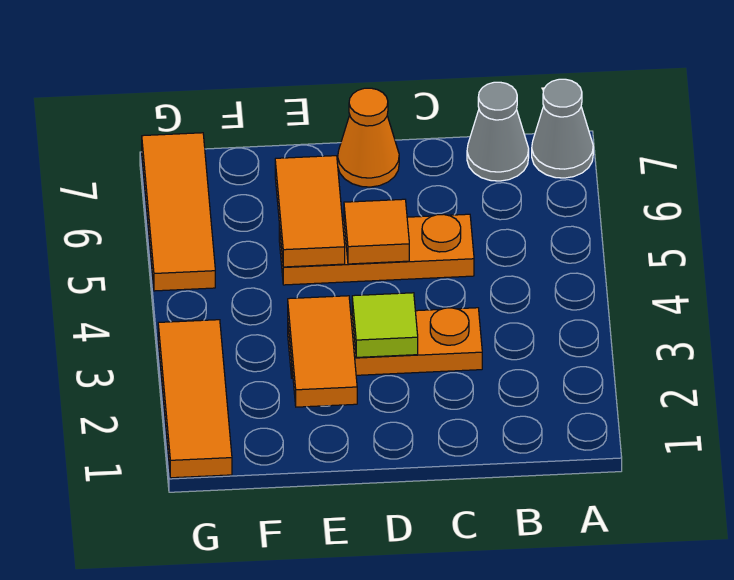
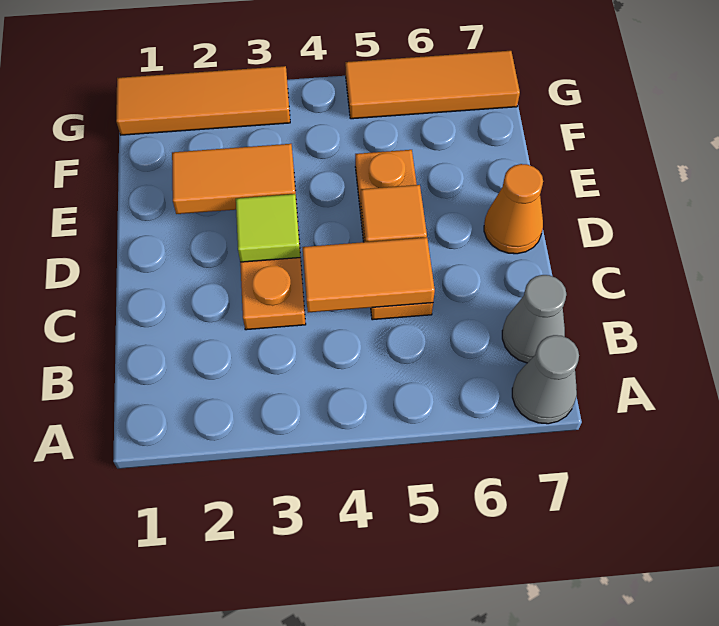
orange tile E5:E6 level 2 -> orange tile C4:C5 level 2

